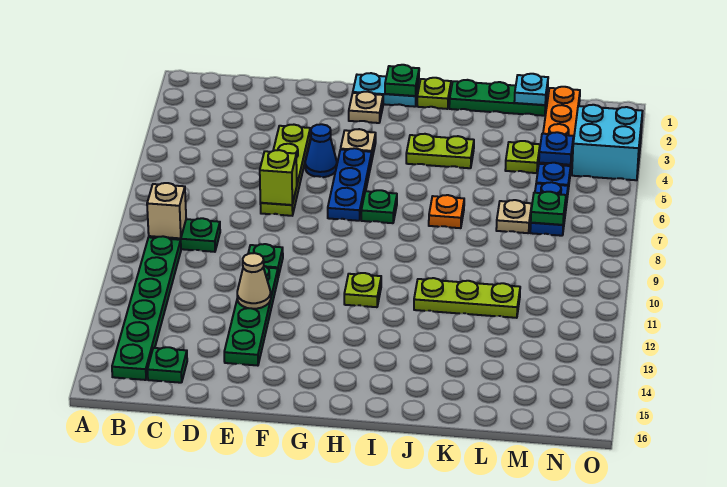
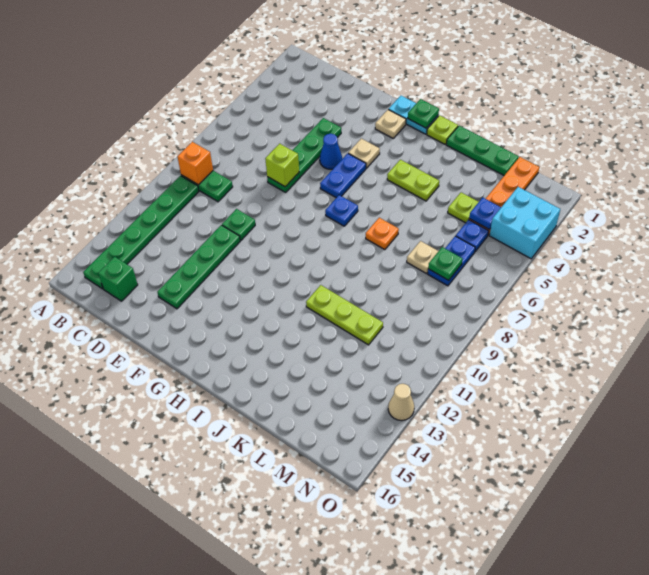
tan brick B9 level 2 -> orange brick B9 level 2
green plate C15 level 1 -> green brick C15 level 1
lime plate E4:E7 level 1 -> green plate E4:E7 level 1
tan cone E12 level 2 -> tan cone O13 level 1
blue plate G5:G7 level 1 -> blue plate G5:G6 level 1
green plate H7 level 1 -> blue plate H7 level 1
lime plate H11 level 1 -> none
cyan plate L1 level 2 -> none

